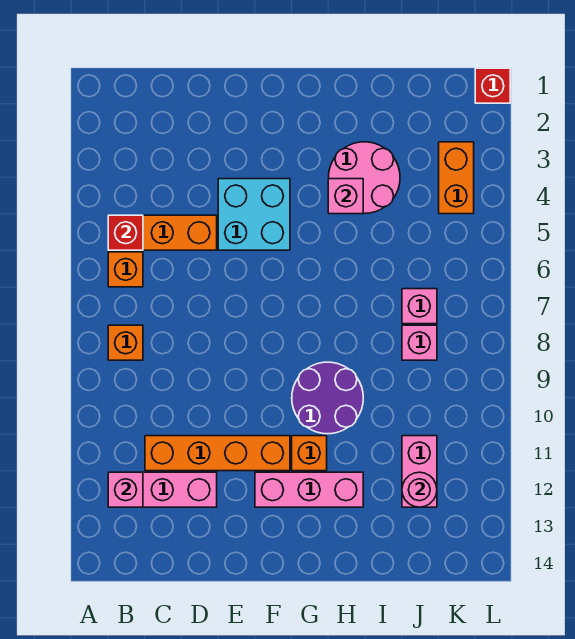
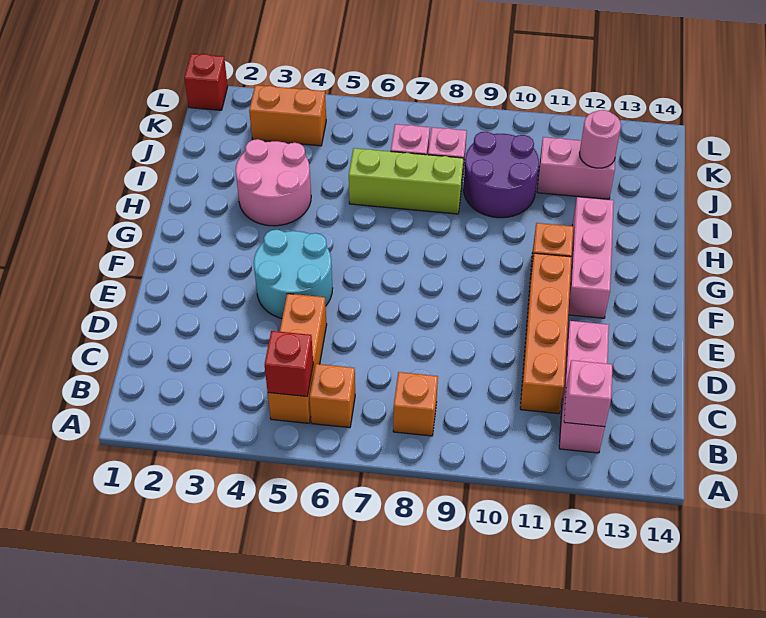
cyan brick E4:F5 level 1 -> cyan round brick E4:F5 level 1
purple round brick G9:H10 level 1 -> purple round brick I9:J10 level 1
pink brick H4 level 2 -> none
none -> lime brick I6:I8 level 1

